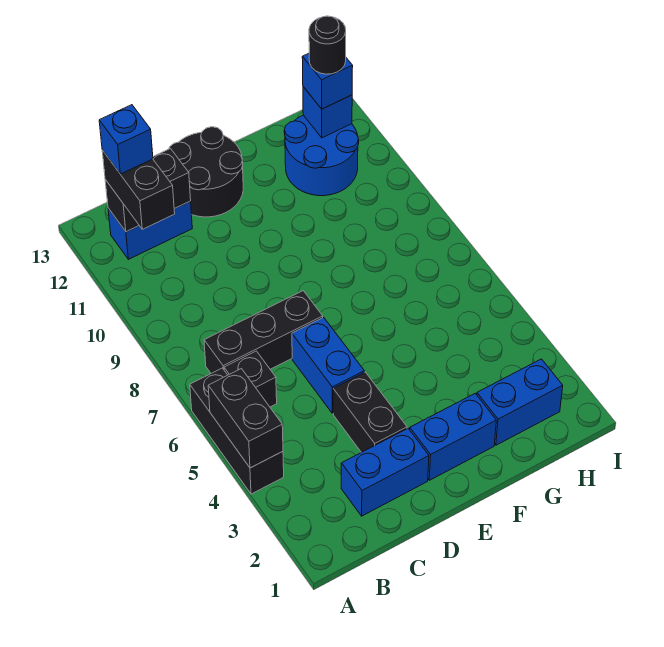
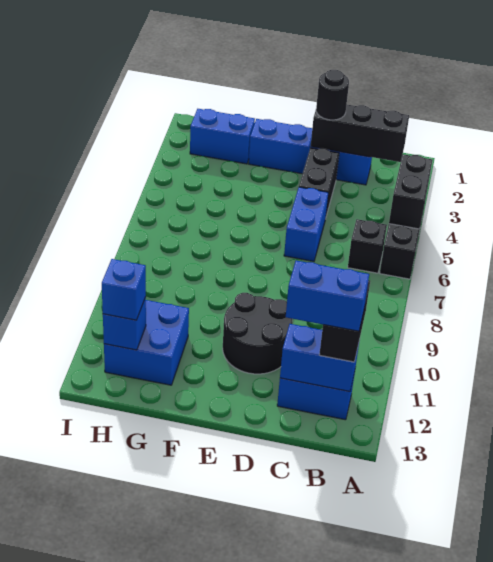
black brick B7:D7 level 1 -> black brick B2:D2 level 2
black brick B12:C12 level 2 -> blue brick B12:C12 level 2
blue brick B12 level 4 -> blue brick B12:C12 level 4
black round brick D12:E13 level 1 -> black round brick D10:E11 level 1
blue round brick G11:H12 level 1 -> blue brick G11:H12 level 1
black round brick H12 level 4 -> black round brick D2 level 3

